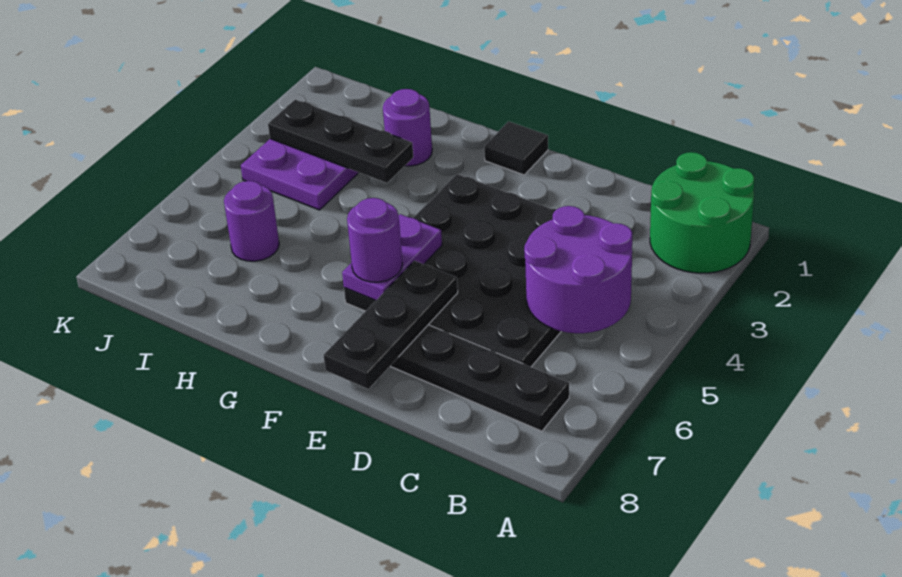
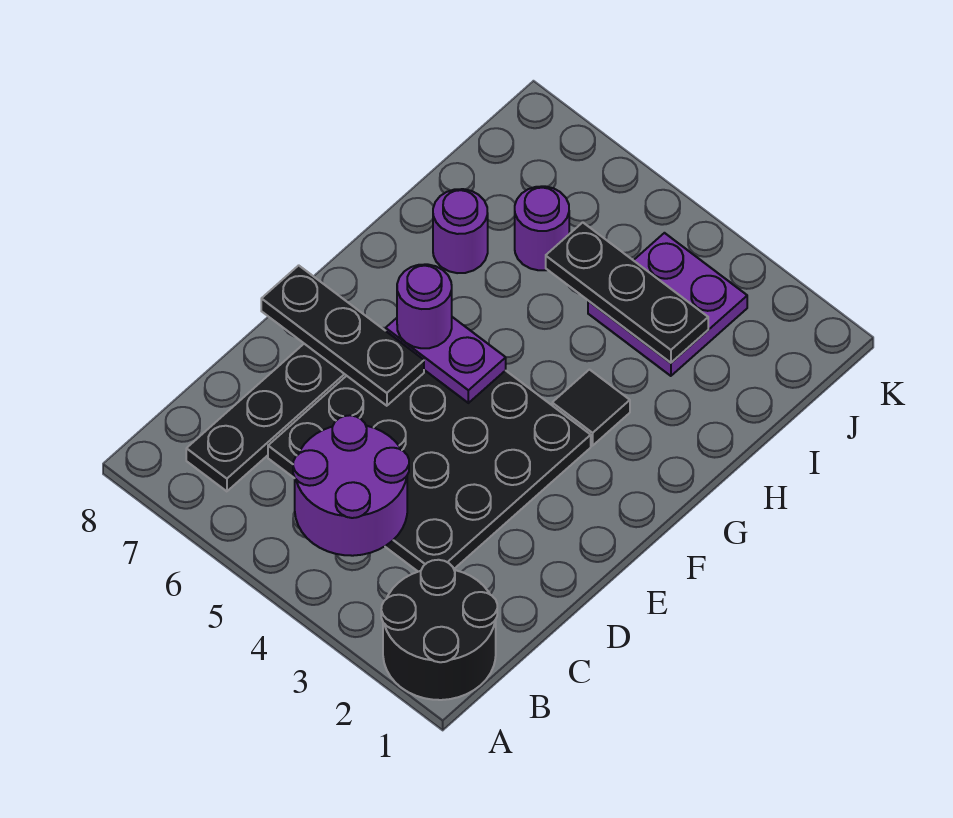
green round brick A1:B2 level 1 -> black round brick A1:B2 level 1
black tile F1 level 1 -> black tile G3 level 1
purple round brick H2 level 1 -> purple round brick H7 level 1
black plate H3:J3 level 2 -> black plate I3:I5 level 2

